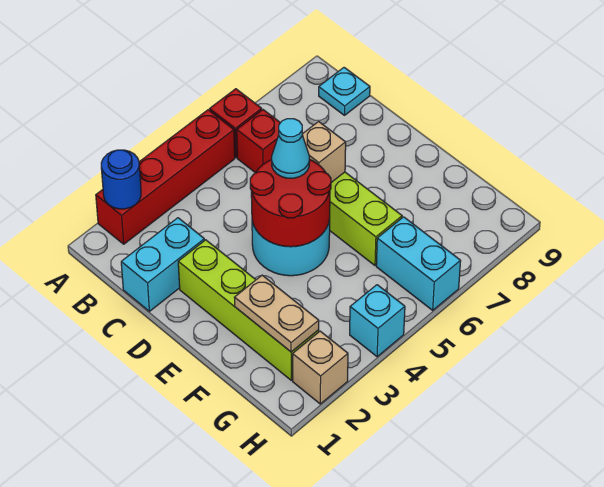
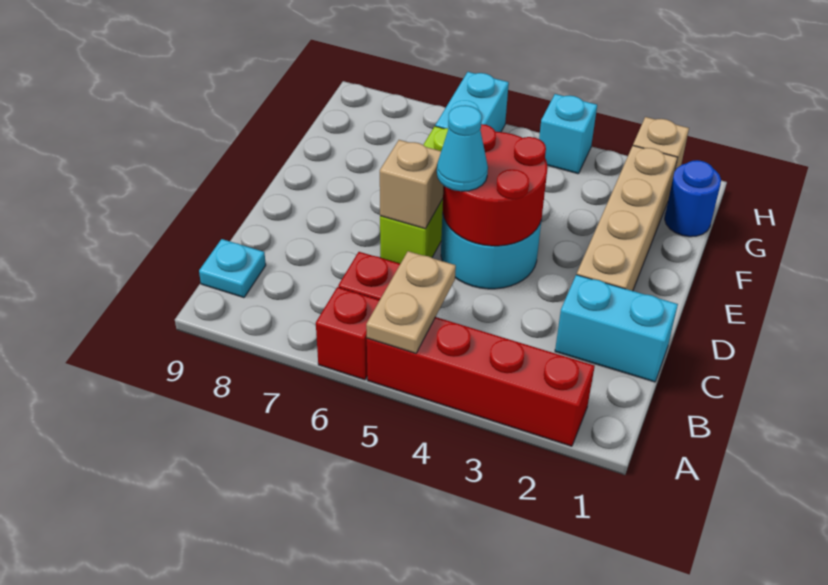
blue round brick A2 level 2 -> blue round brick G1 level 1
lime brick D2:G2 level 1 -> tan brick D2:G2 level 1
tan plate F2:G2 level 2 -> tan plate A5:B5 level 2

